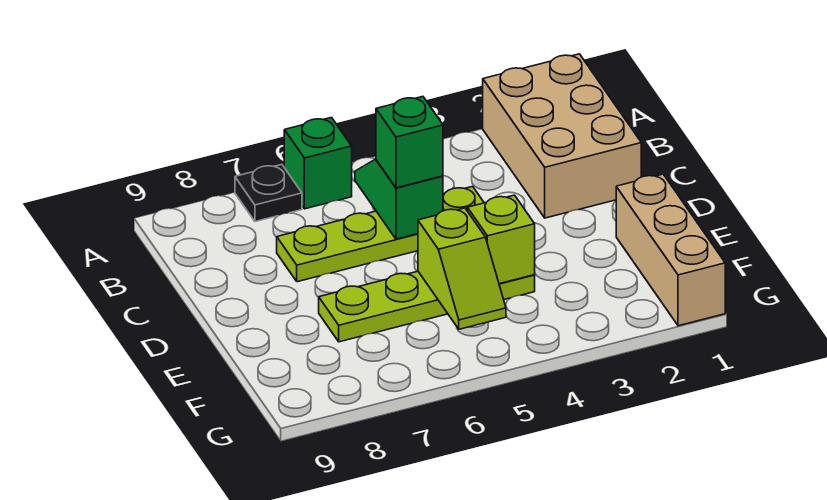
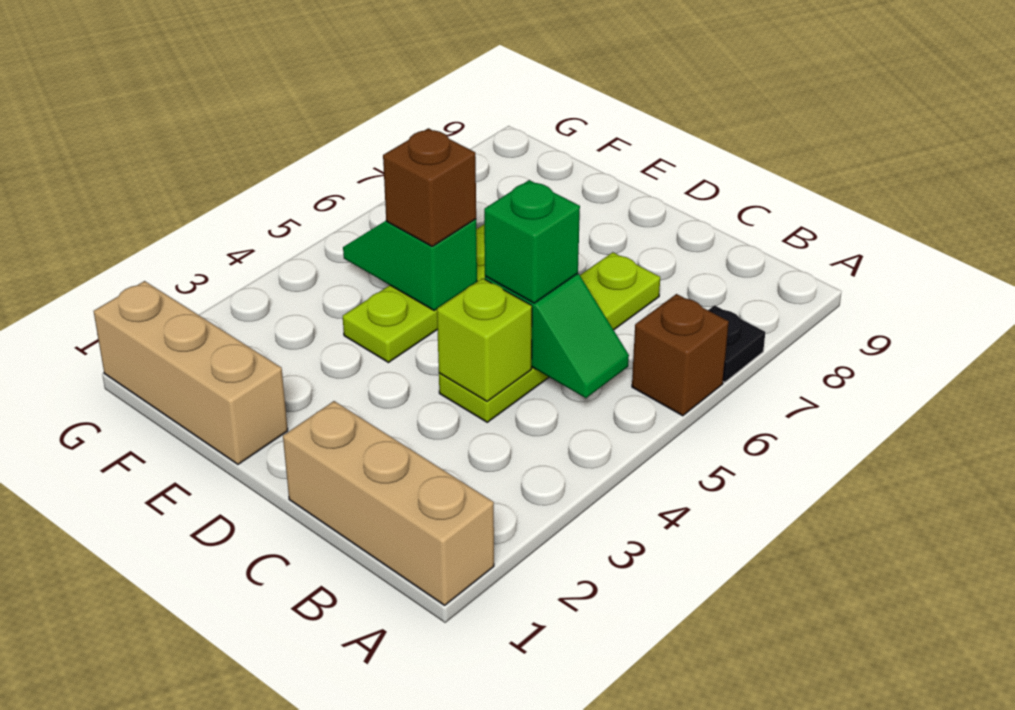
tan brick A1:C2 level 1 -> tan brick A1:C1 level 1
green brick A6 level 1 -> brown brick A6 level 1
lime brick E4 level 2 -> lime brick C4 level 2
lime slope E5:F5 level 2 top E -> green slope E5:F5 level 2 top E
none -> brown brick E5 level 3

